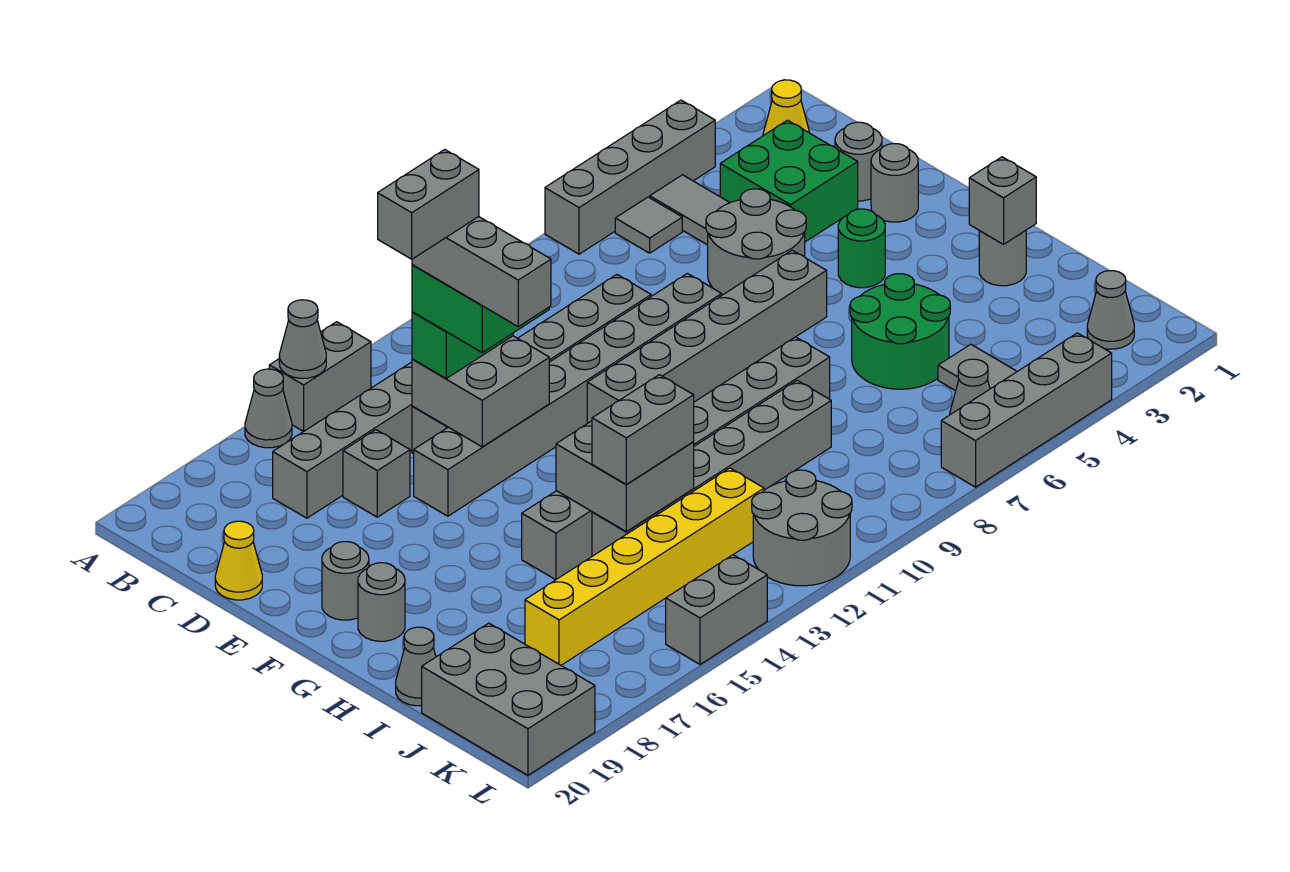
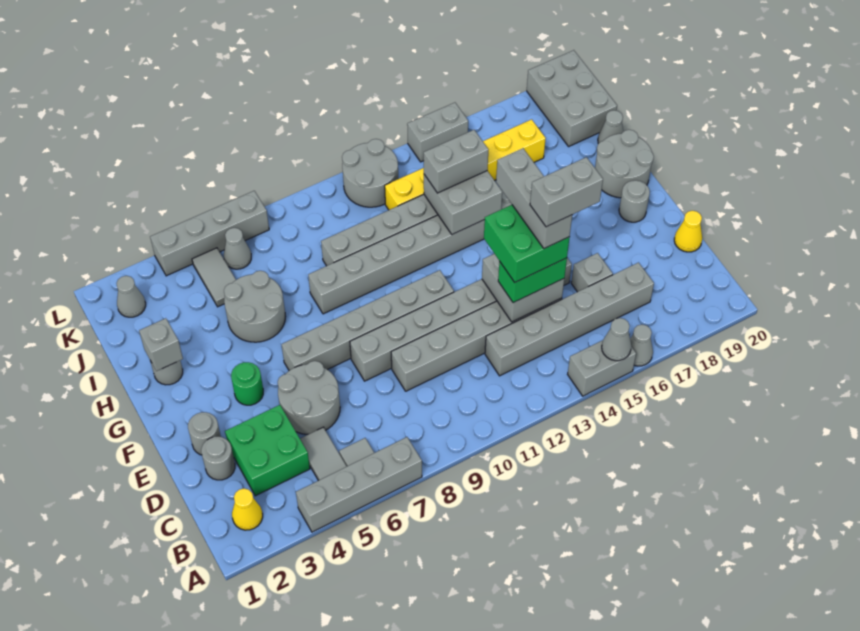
grey round brick G19 level 1 -> grey round brick G19:H20 level 1
green round brick H5:I6 level 1 -> grey round brick H5:I6 level 1

